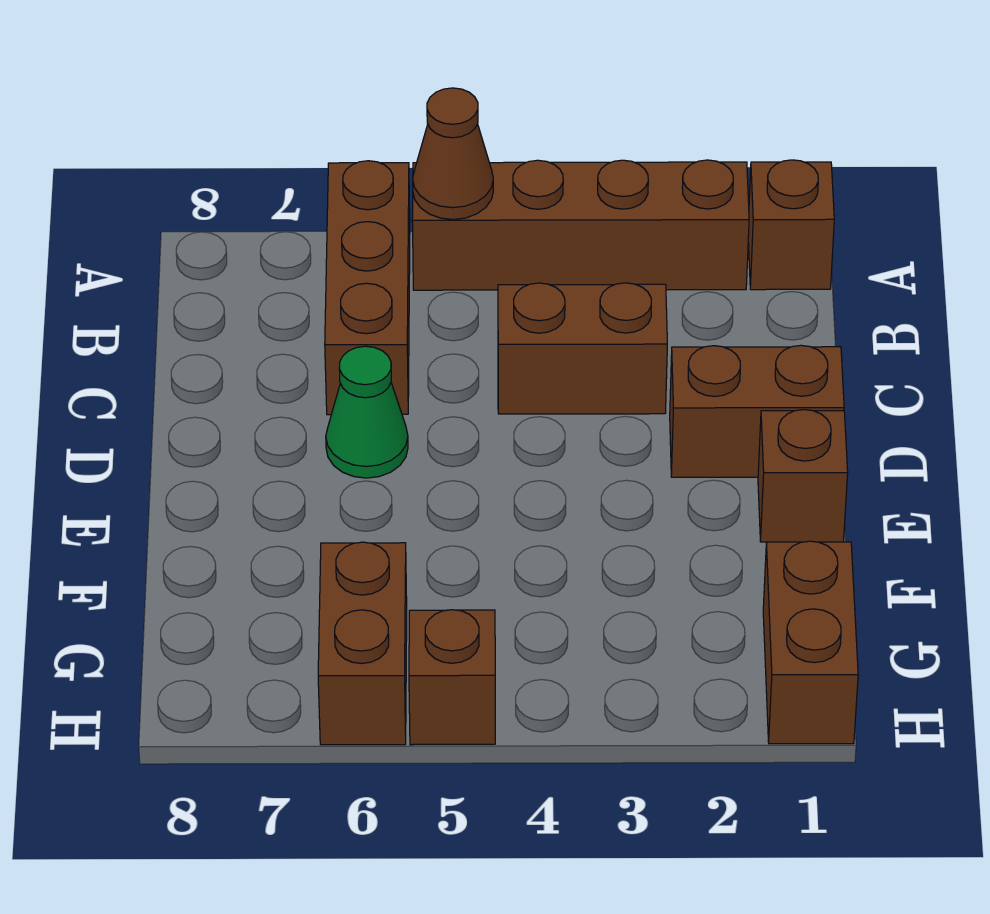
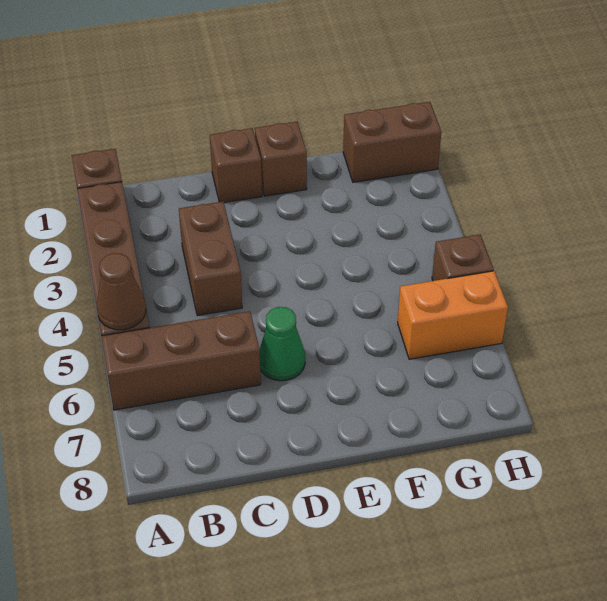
brown brick D1:D2 level 1 -> brown brick D1 level 1
brown brick G6:H6 level 1 -> orange brick G6:H6 level 1

